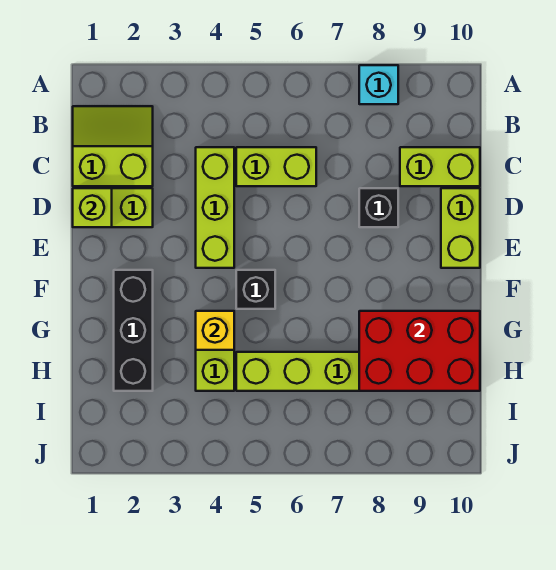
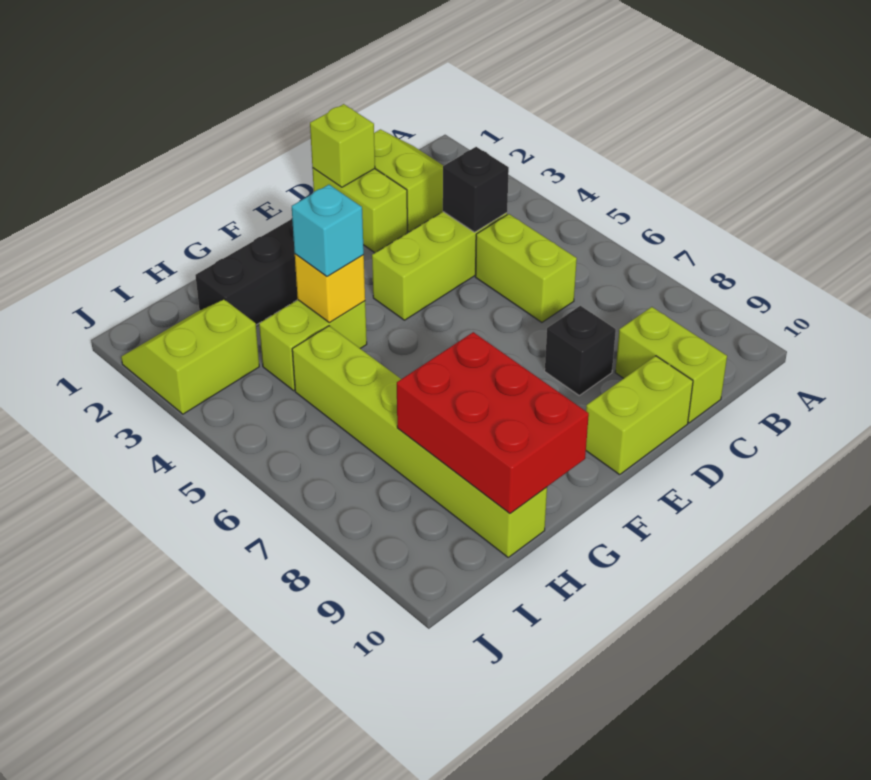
cyan brick A8 level 1 -> cyan brick G4 level 3
black brick F5 level 1 -> black brick C4 level 2
none -> lime slope I2:J3 level 1 top 3

